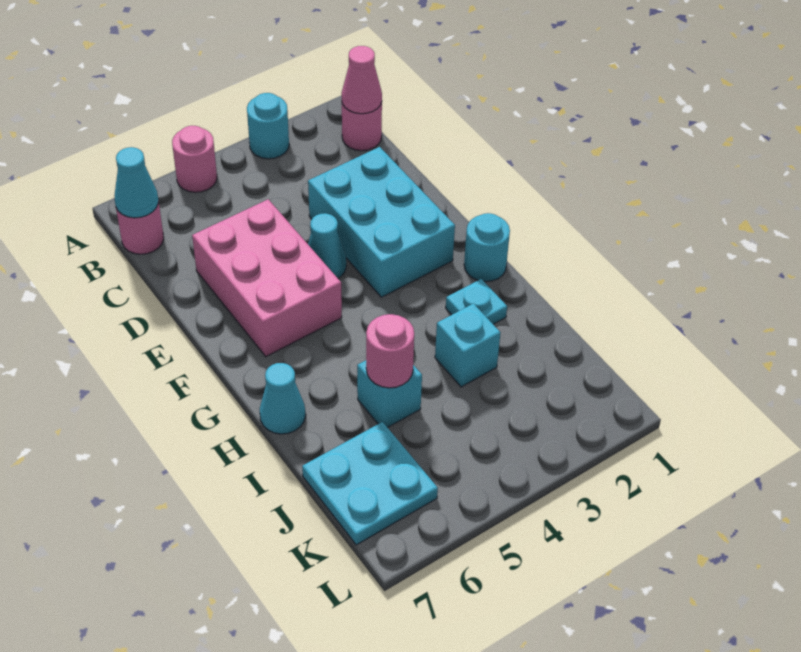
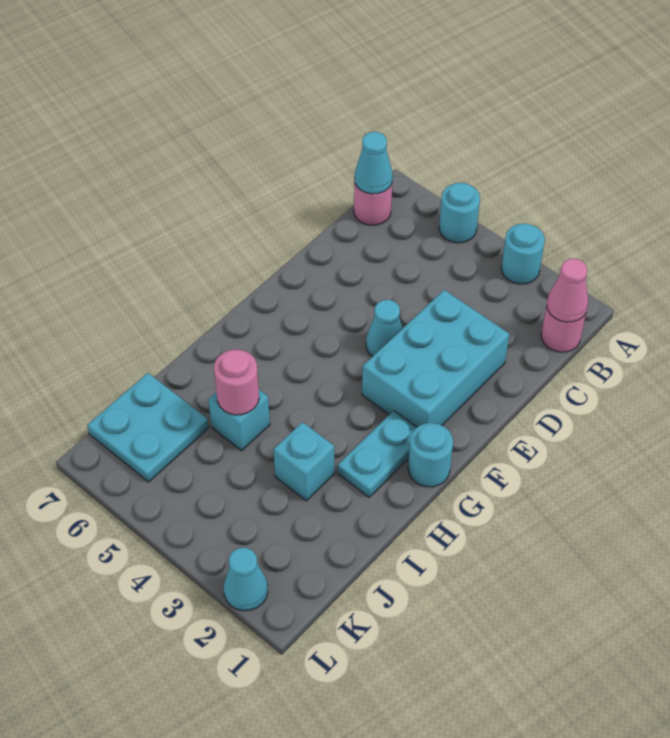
pink round brick A5 level 1 -> cyan round brick A5 level 1
pink brick D5:F6 level 1 -> none
cyan plate H2 level 1 -> cyan plate G2:H2 level 1
cyan cone H7 level 1 -> cyan cone L2 level 1

